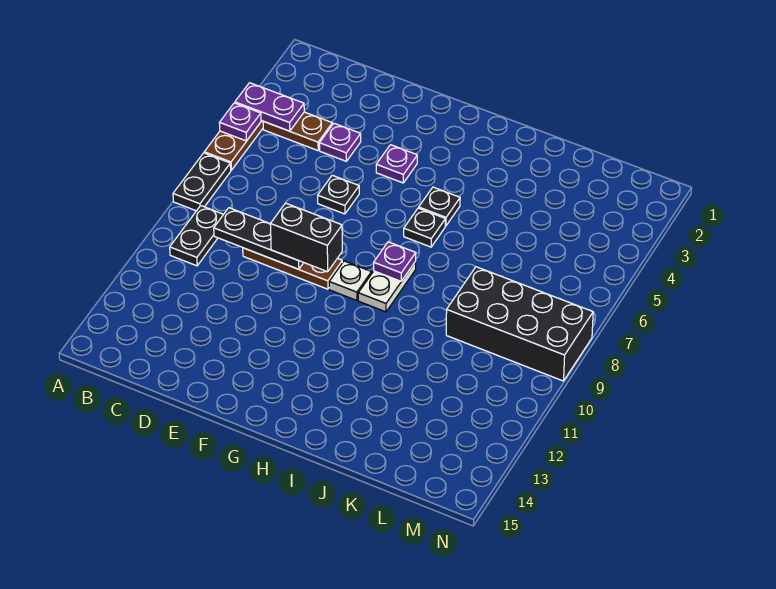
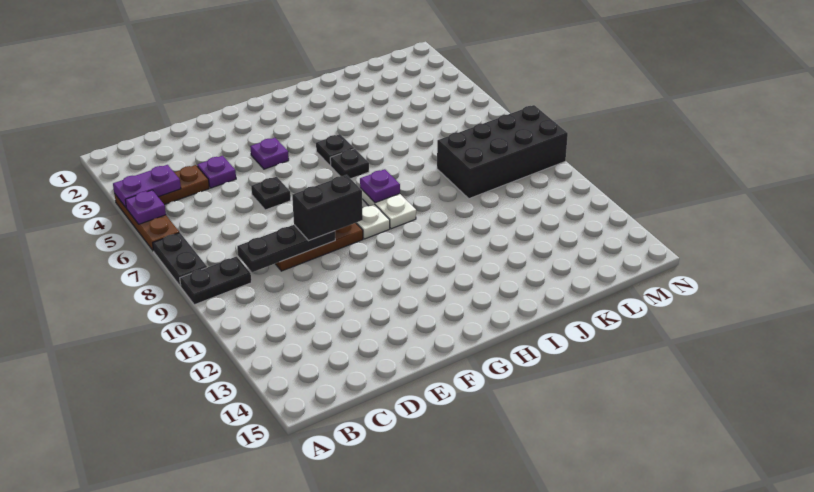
black plate B9:B10 level 1 -> black plate A9:B9 level 1

